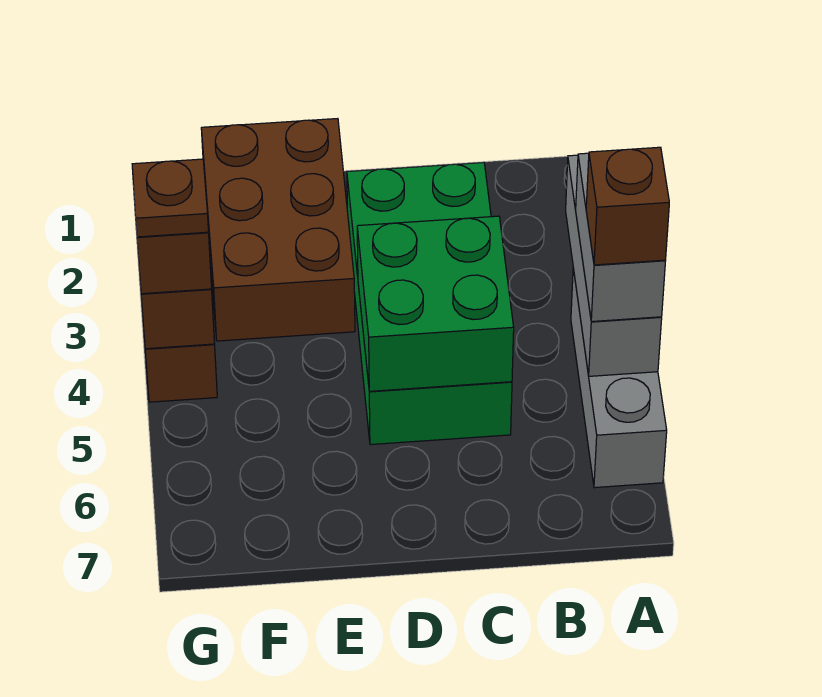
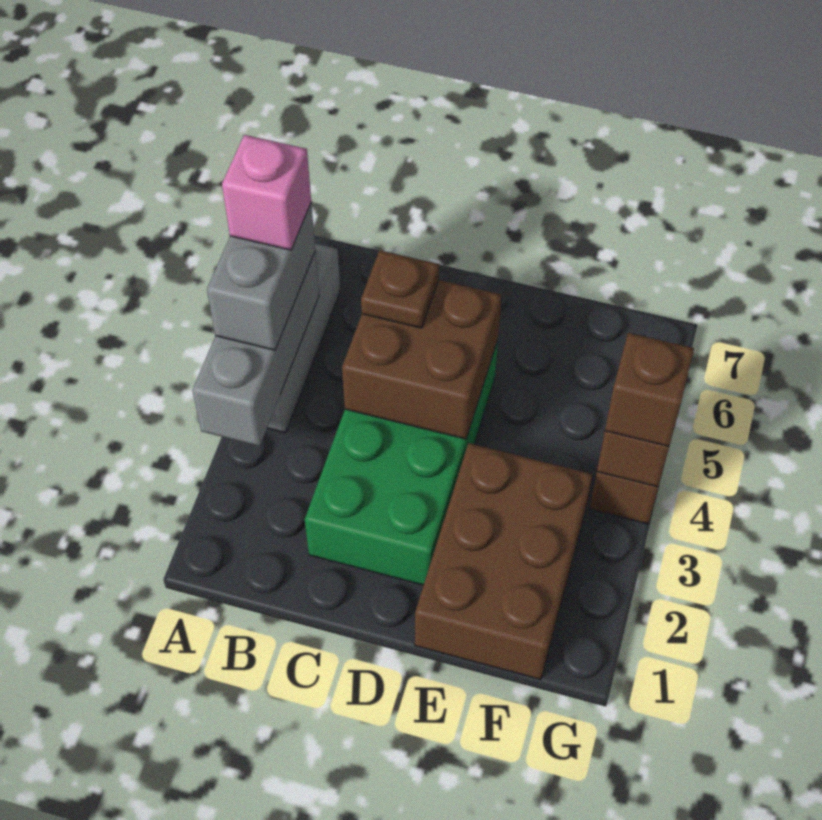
brown brick A5 level 4 -> pink brick A5 level 4
green brick C4:D5 level 2 -> brown brick C4:D5 level 2
brown plate G4 level 4 -> brown plate C5 level 3

